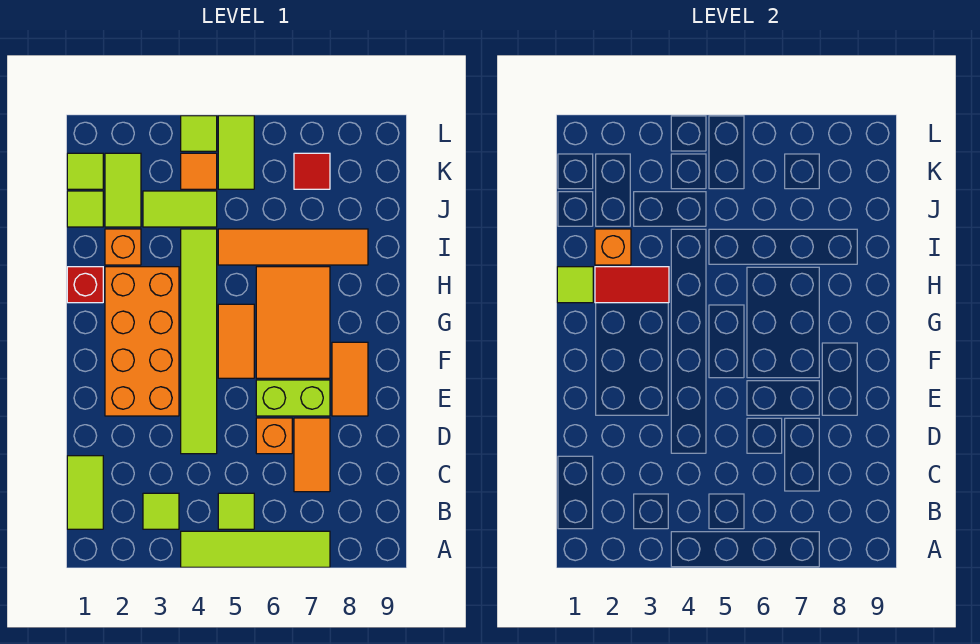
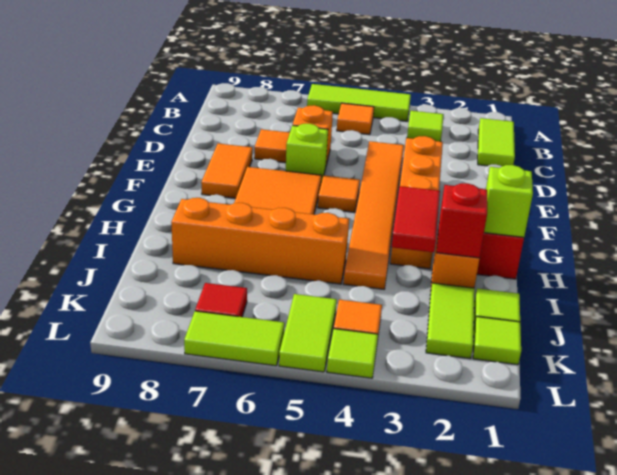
lime tile A4:A7 level 1 -> lime tile A4:A6 level 1
lime tile B5 level 1 -> orange tile B5 level 1
orange tile C7:D7 level 1 -> orange tile D7 level 1
lime tile D4:I4 level 1 -> orange tile D4:I4 level 1
orange brick E2:H3 level 1 -> orange brick E3:H3 level 1
lime brick E6:E7 level 1 -> lime brick E6 level 1
orange tile F5:G5 level 1 -> orange tile F5 level 1
lime tile H1 level 2 -> lime brick H1 level 2
red tile H2:H3 level 2 -> red tile H3:I3 level 2
orange brick I2 level 2 -> red brick I2 level 2
orange tile I5:I8 level 1 -> orange brick I5:I8 level 1
lime tile J3:J4 level 1 -> lime tile L6:L7 level 1

